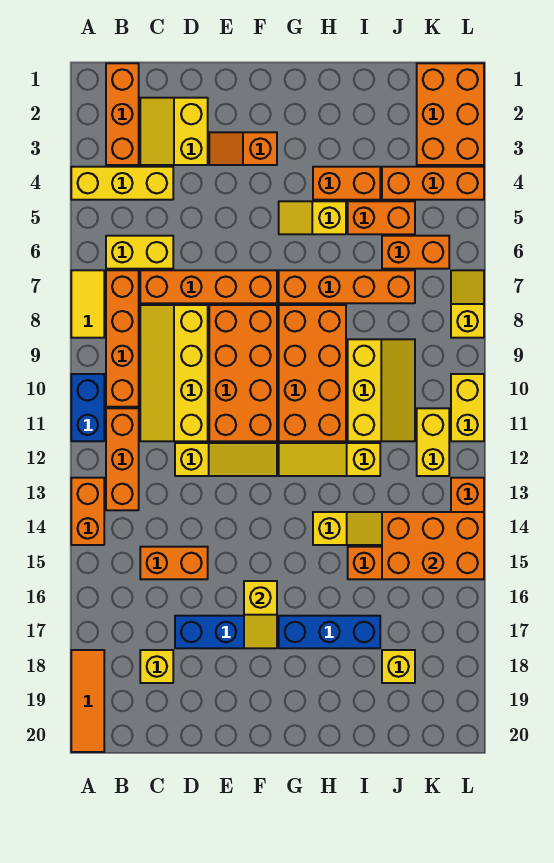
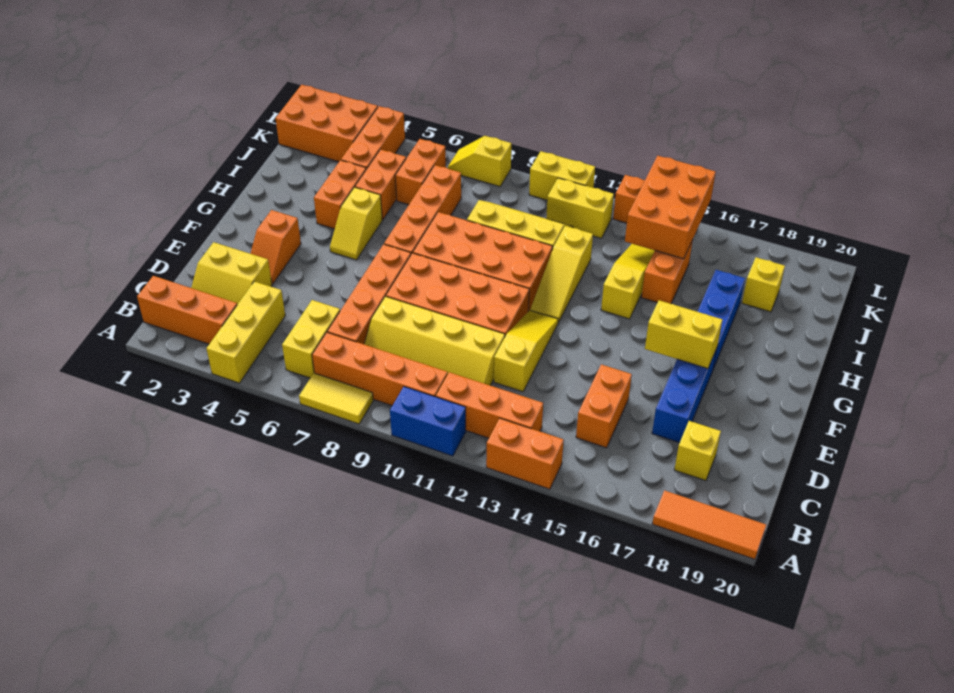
yellow slope F16:F17 level 2 top 16 -> yellow brick F16:F17 level 2

